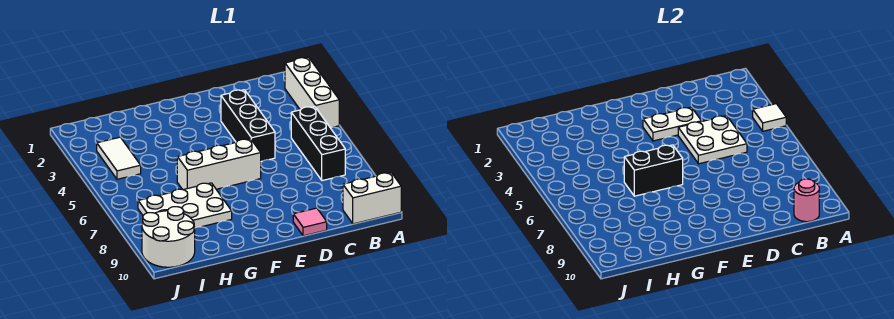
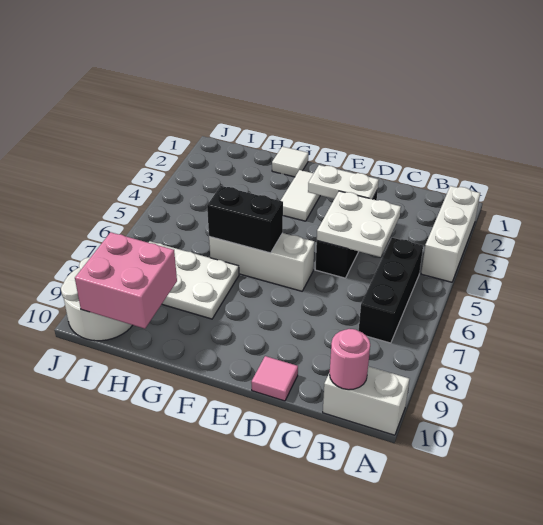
white tile A4 level 2 -> white tile G1 level 1
none -> pink brick H9:I10 level 2
white tile I3:I4 level 1 -> white tile F2:F3 level 1

